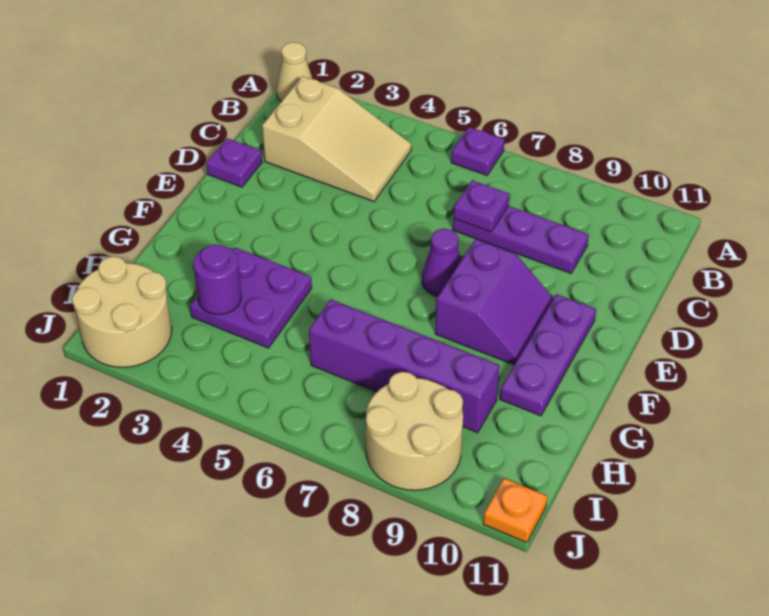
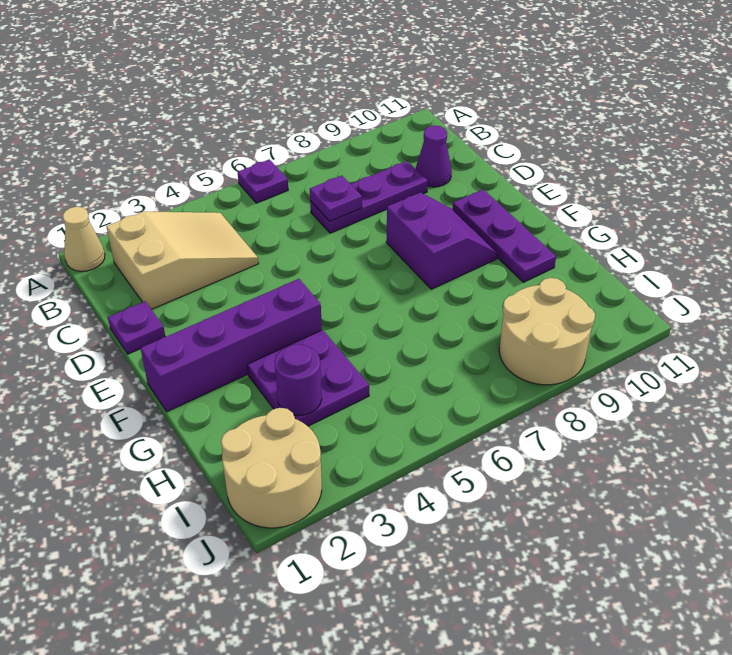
purple cone E7 level 1 -> purple cone C10 level 1
purple brick H6:H9 level 1 -> purple brick F1:F4 level 1
orange plate J11 level 1 -> none

